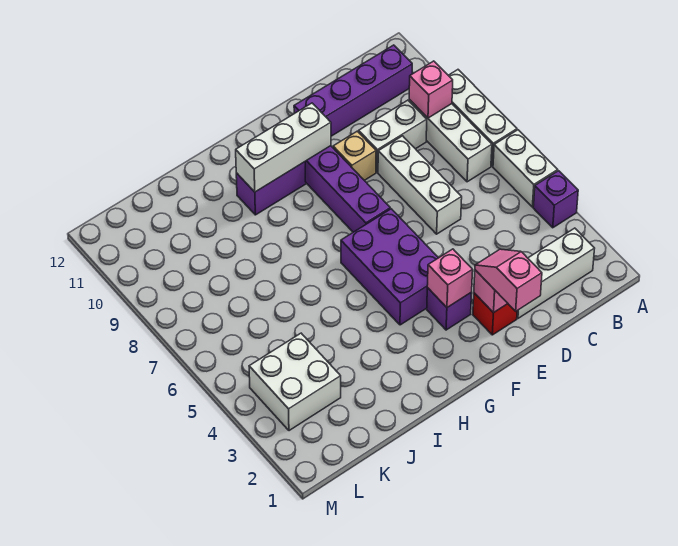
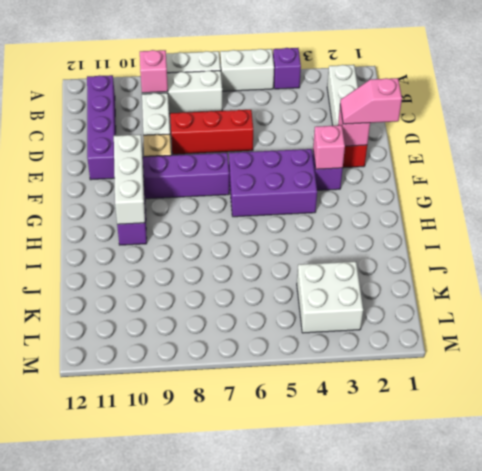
white brick D6:D8 level 1 -> red brick D6:D8 level 1

